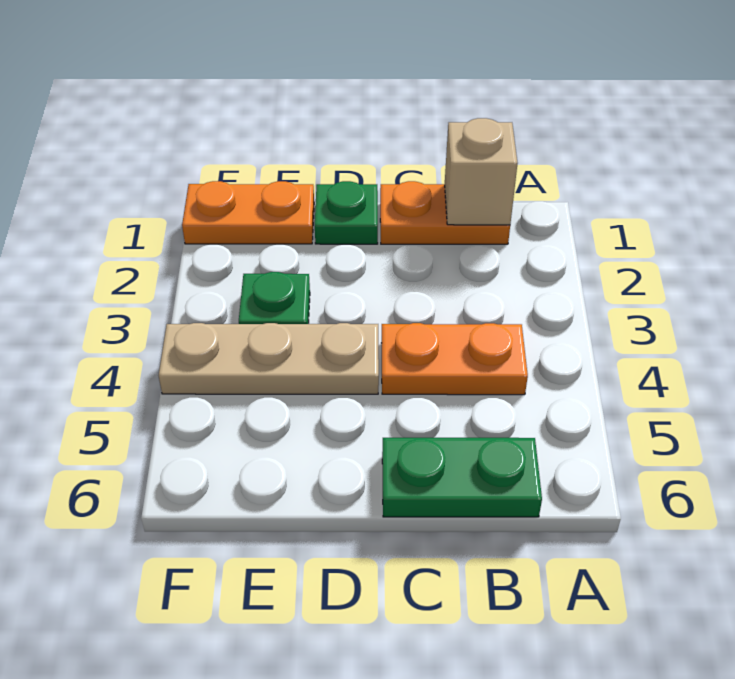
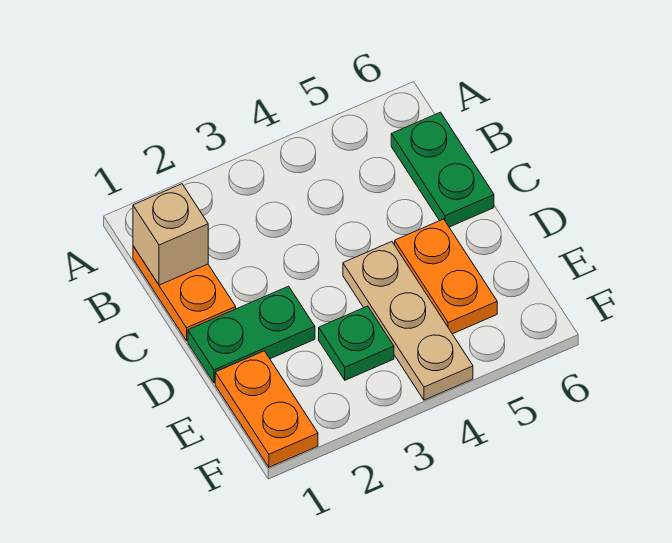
orange plate B4:C4 level 1 -> orange plate D5:E5 level 1
green plate D1 level 1 -> green plate D1:D2 level 1

